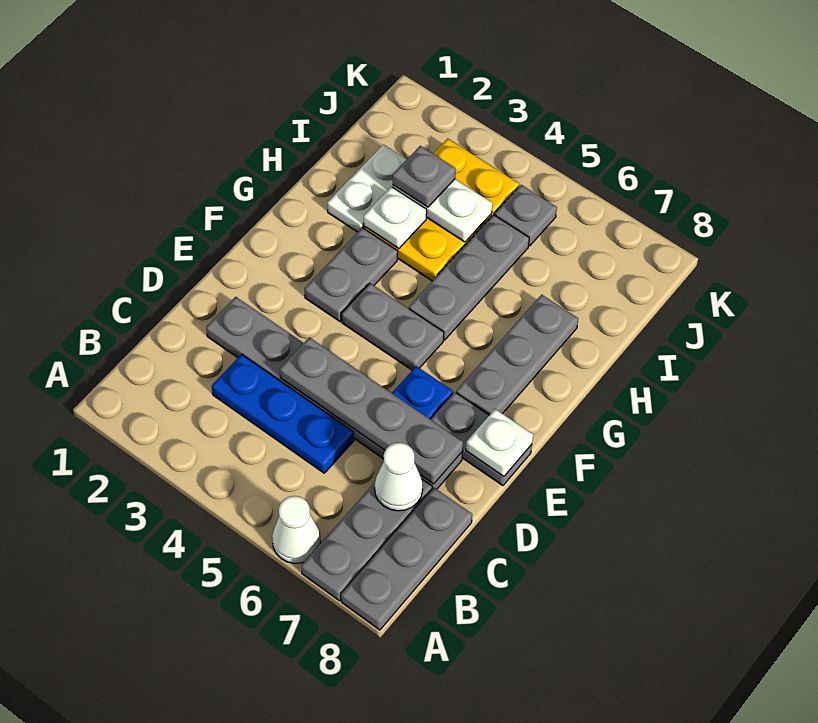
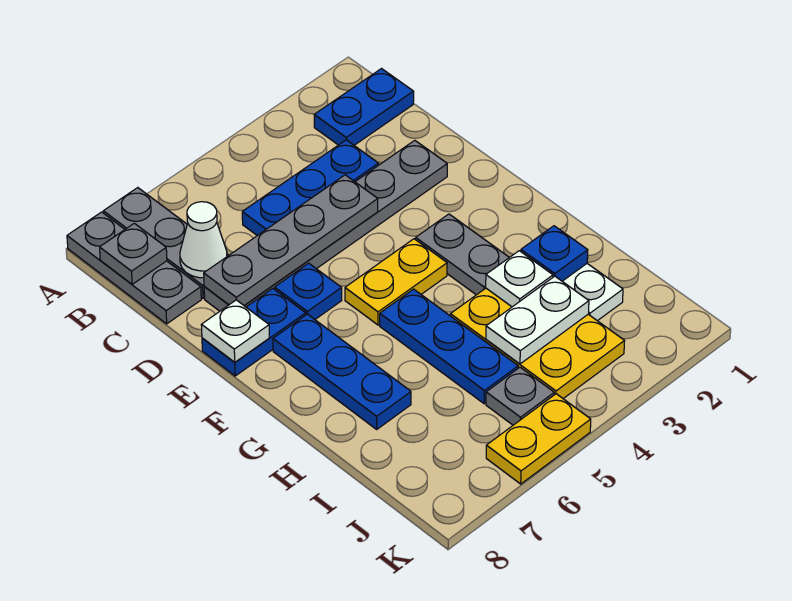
white cone A6 level 1 -> none
none -> blue plate B1:B2 level 1
grey plate E7:E8 level 1 -> blue plate E7:E8 level 1
grey plate F4:F5 level 1 -> yellow plate F4:F5 level 1
grey plate F7:H7 level 1 -> blue plate F7:H7 level 1
grey plate G5:I5 level 1 -> blue plate G5:I5 level 1
none -> blue plate H2 level 2
grey plate I3 level 3 -> grey plate B8 level 2
none -> yellow plate K5:K6 level 1

